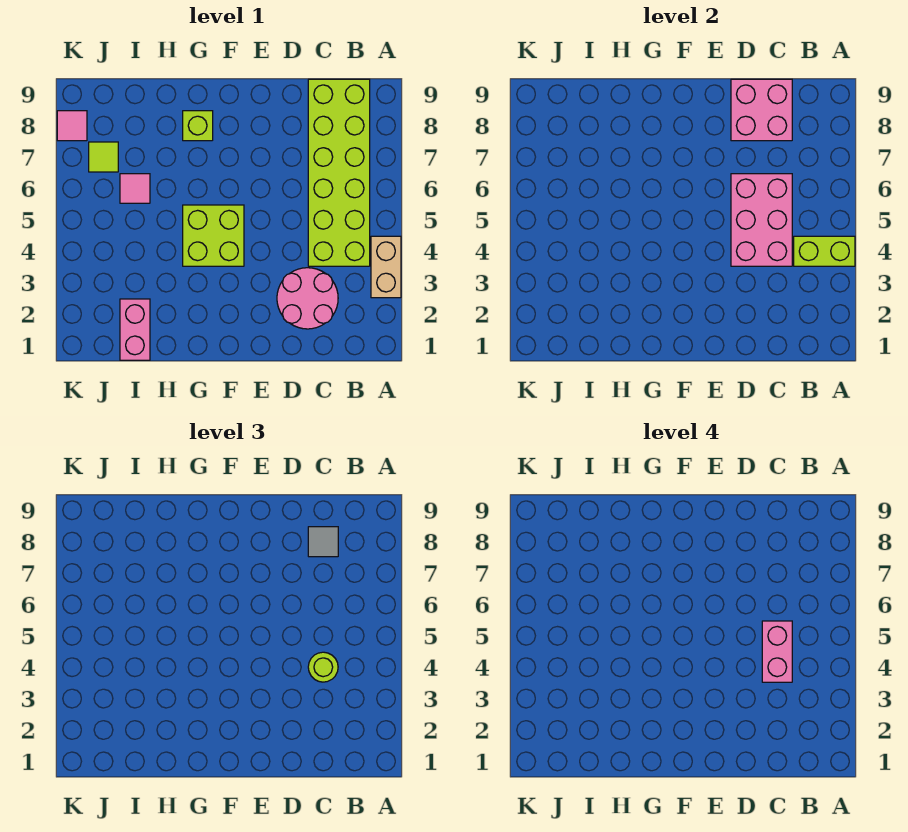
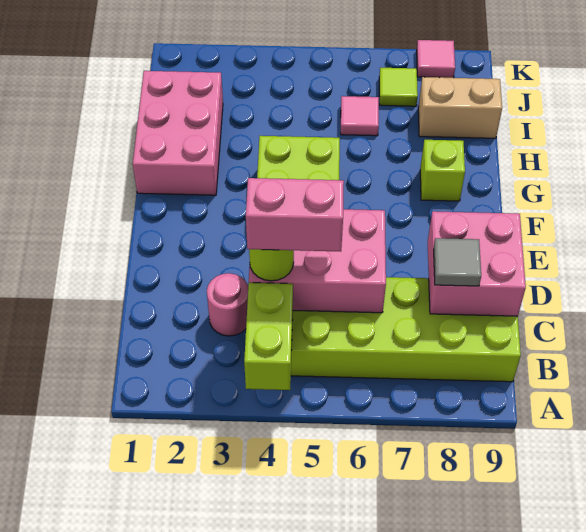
tan brick A3:A4 level 1 -> tan brick I8:I9 level 1
pink round brick C2:D3 level 1 -> pink round brick C3 level 1
pink brick I1:I2 level 1 -> pink brick G1:I2 level 1

